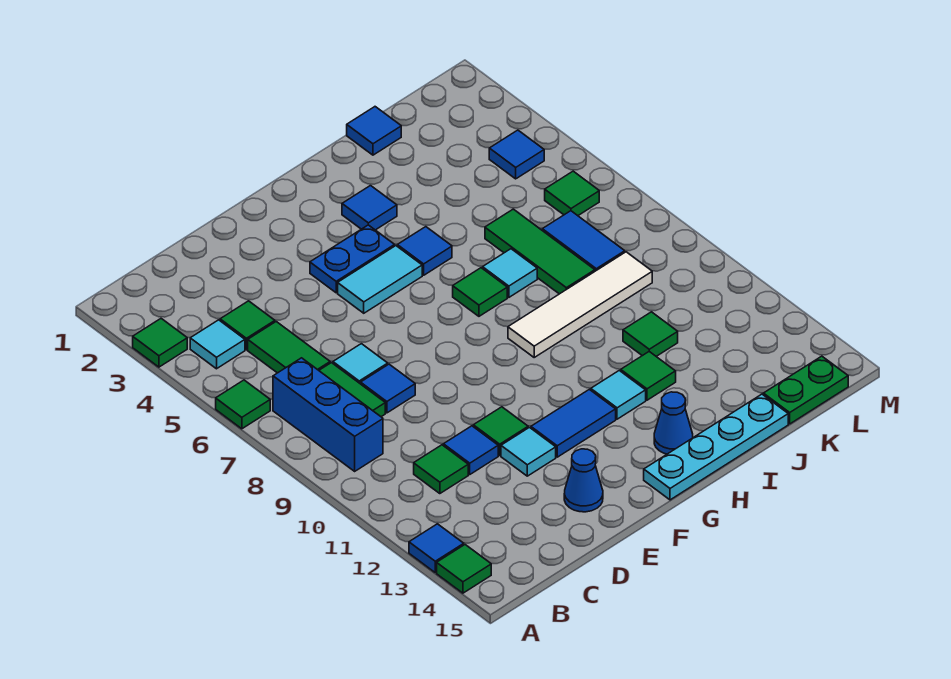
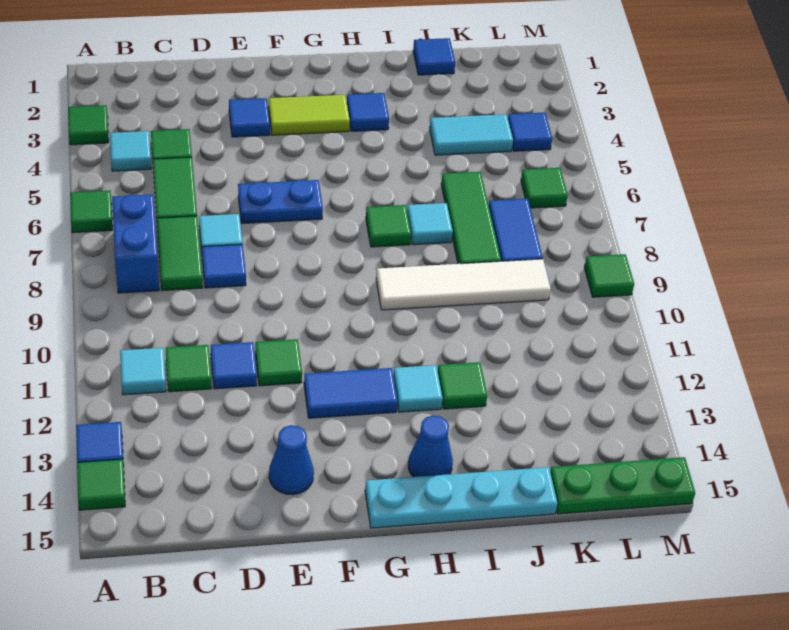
blue brick B7:B9 level 1 -> blue brick B7:B8 level 1
cyan tile E12 level 1 -> cyan tile B11 level 1
none -> lime tile F3:G3 level 1
blue plate F4:G4 level 1 -> blue plate E6:F6 level 1
cyan tile F5:G5 level 1 -> cyan tile J4:K4 level 1
blue tile H5 level 1 -> blue tile E3 level 1
green tile J11 level 1 -> green tile M9 level 1
green plate K15:L15 level 1 -> green plate K15:M15 level 1

